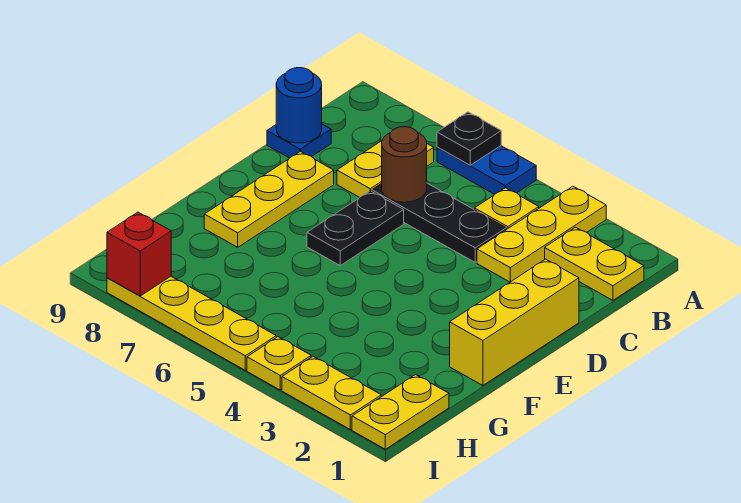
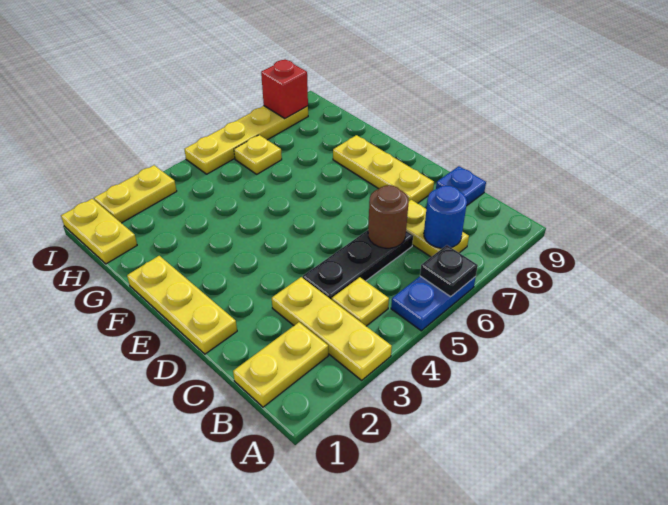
blue round brick C9 level 2 -> blue round brick B7 level 2
yellow brick D1:F1 level 1 -> yellow plate D1:F1 level 1
black plate D6:E6 level 1 -> none
yellow plate I4 level 1 -> yellow plate H6 level 1

